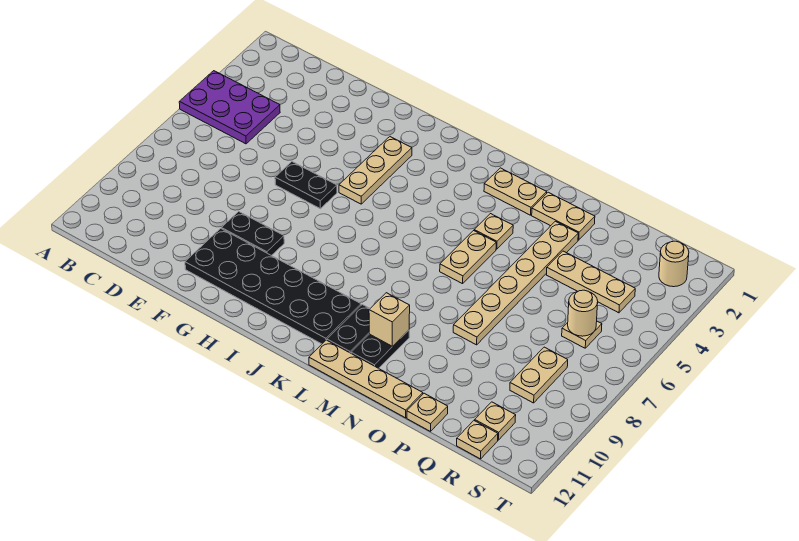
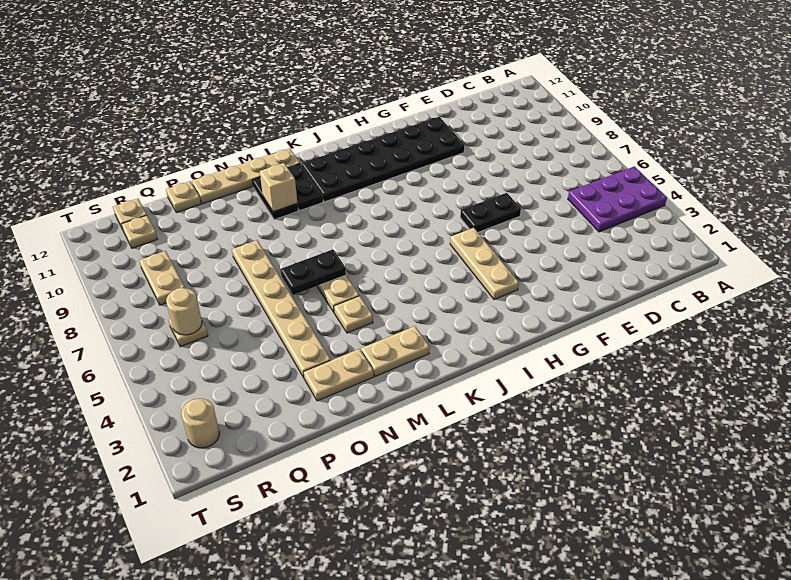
black plate F9:G9 level 1 -> black plate M6:N6 level 2
tan plate P4:R4 level 1 -> none

